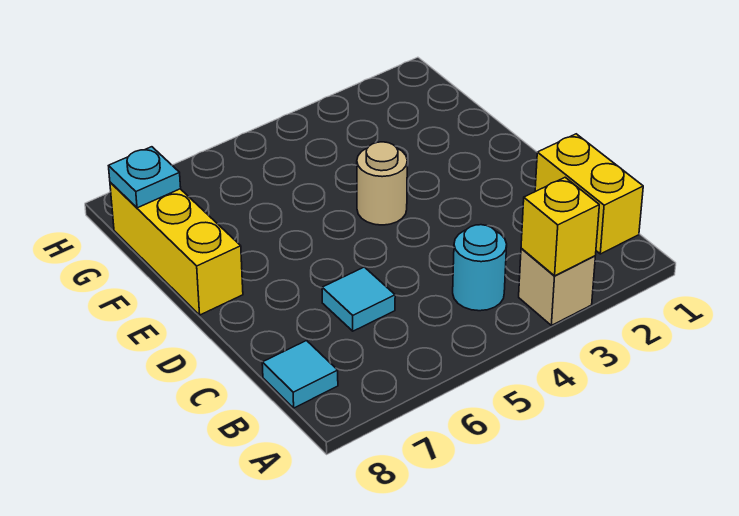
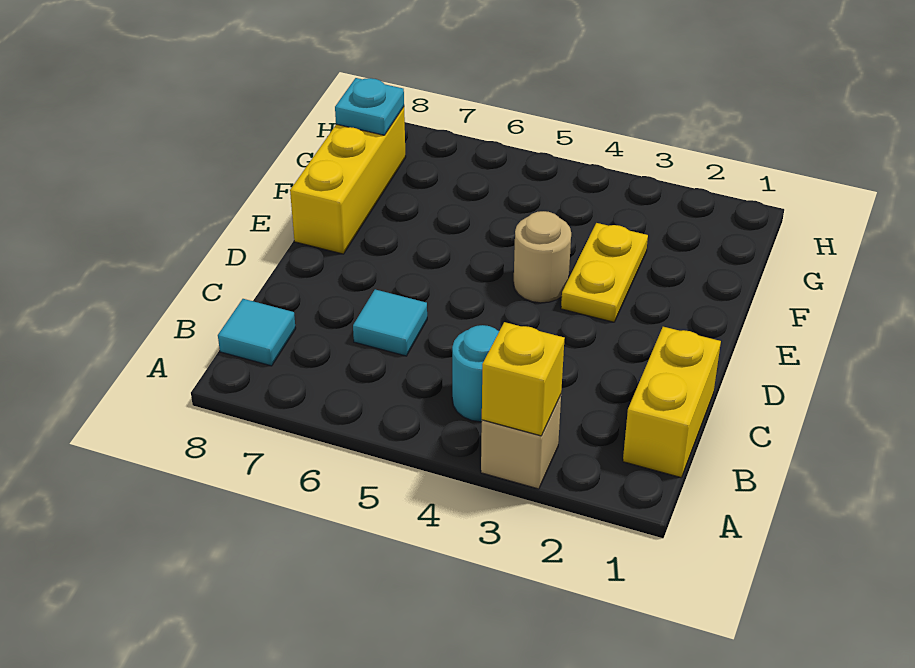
none -> yellow plate E3:F3 level 1

